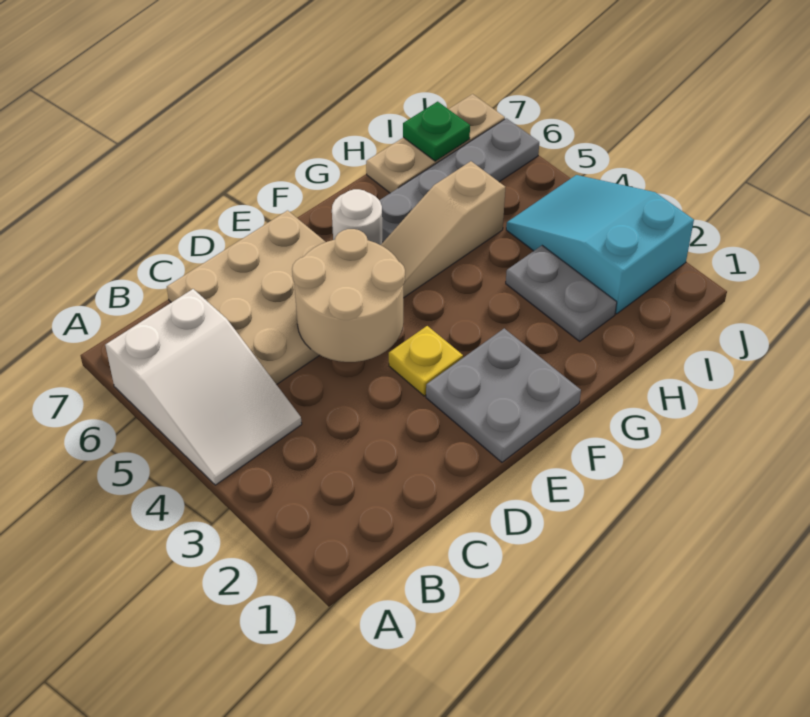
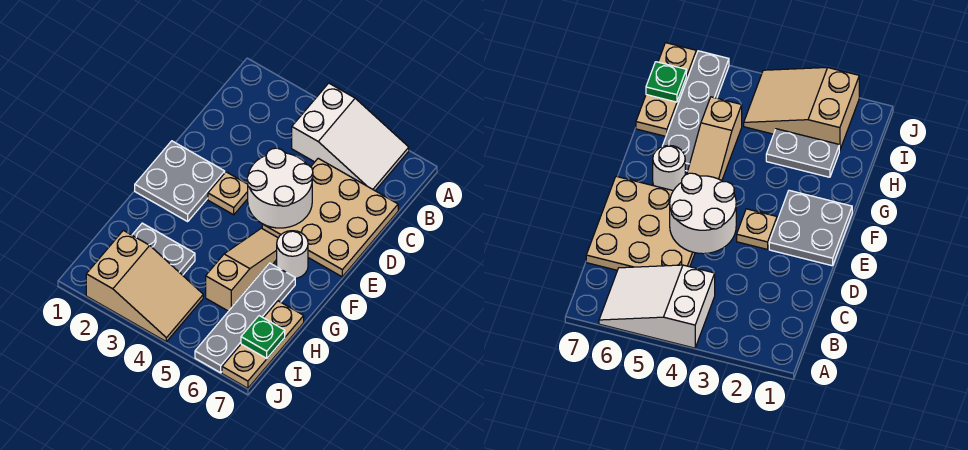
white slope A4:B6 level 1 top 6 -> white slope A4:B6 level 1 top 4
tan round brick D4:E5 level 2 -> white round brick D4:E5 level 2
yellow plate E3 level 1 -> tan plate E3 level 1
cyan slope I2:J4 level 1 top 2 -> tan slope I2:J4 level 1 top 2

